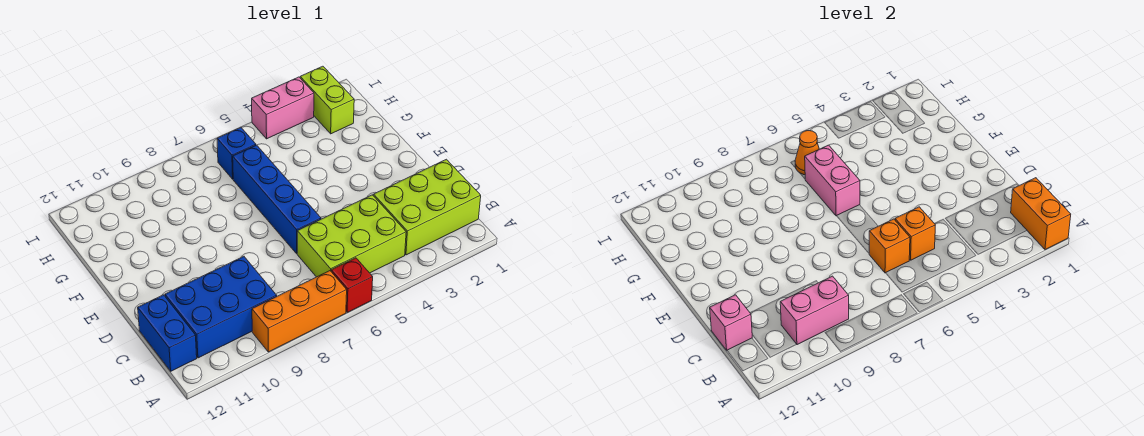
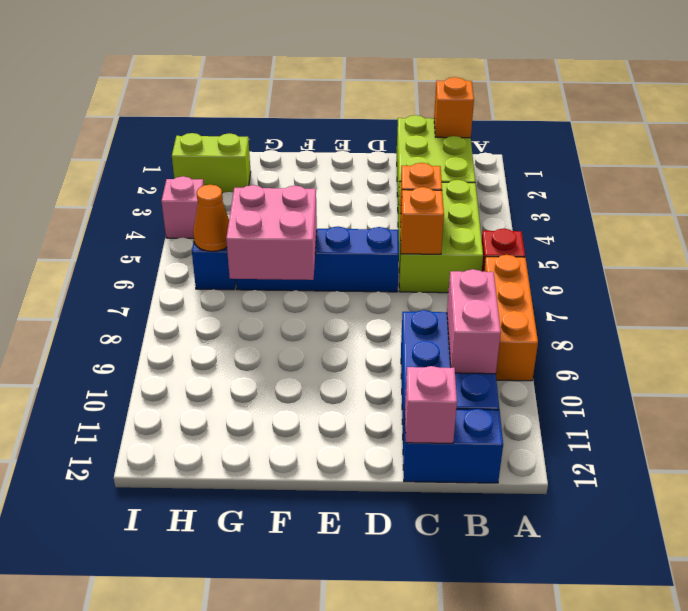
orange brick A1:B1 level 2 -> orange brick B1 level 2
pink brick F6:G6 level 2 -> pink brick F6:G7 level 2
pink brick I3:I4 level 1 -> pink brick I4 level 1

